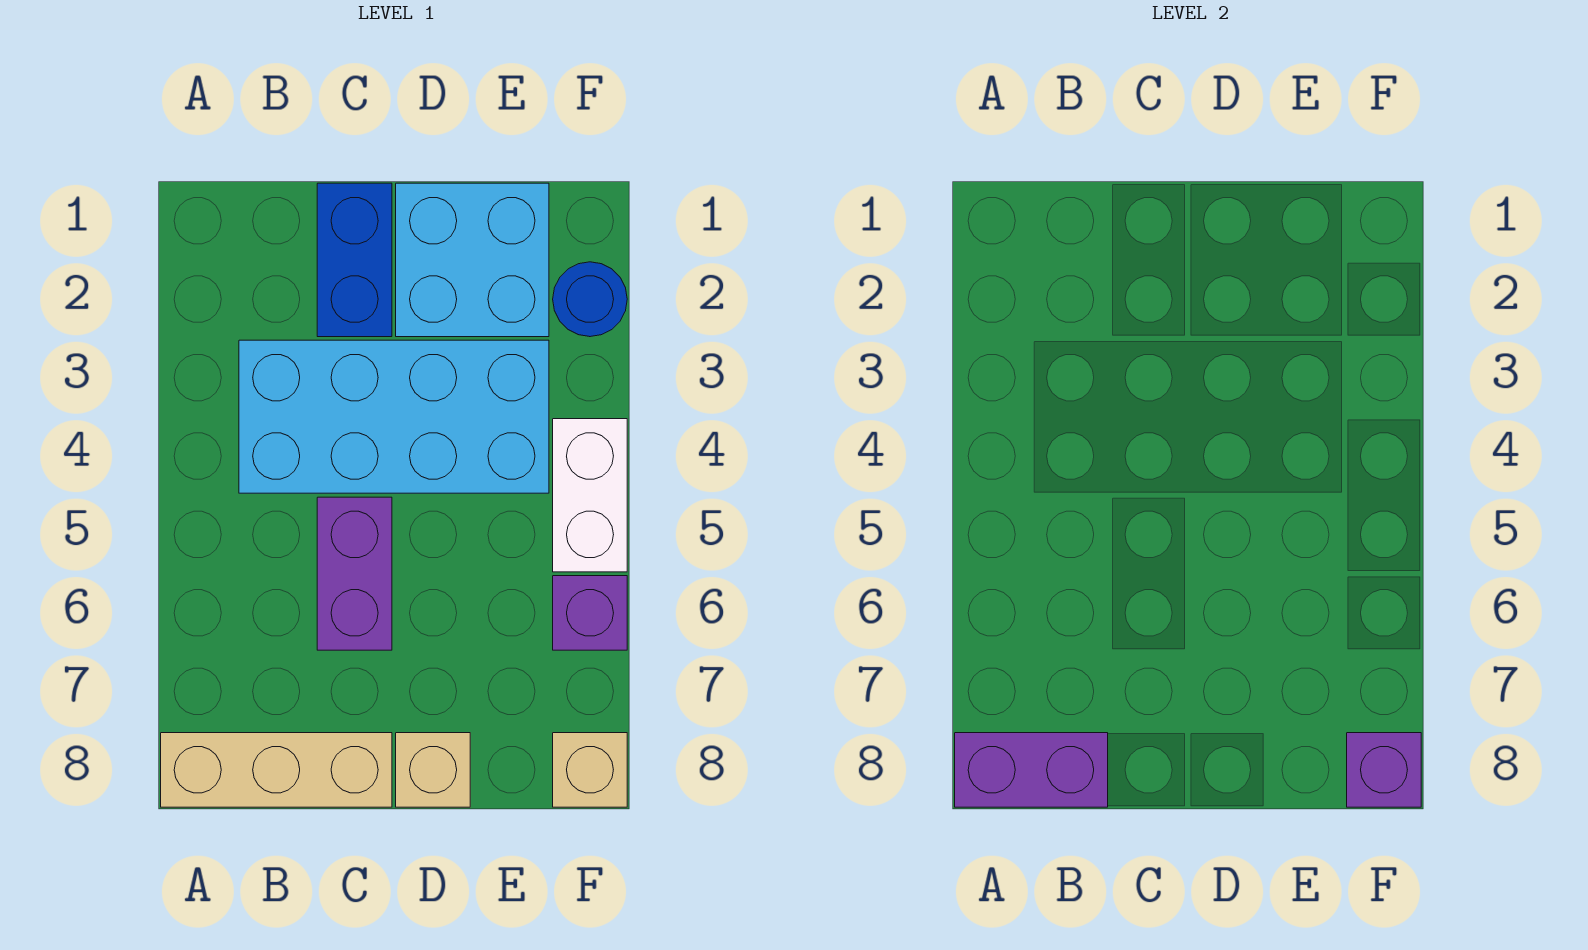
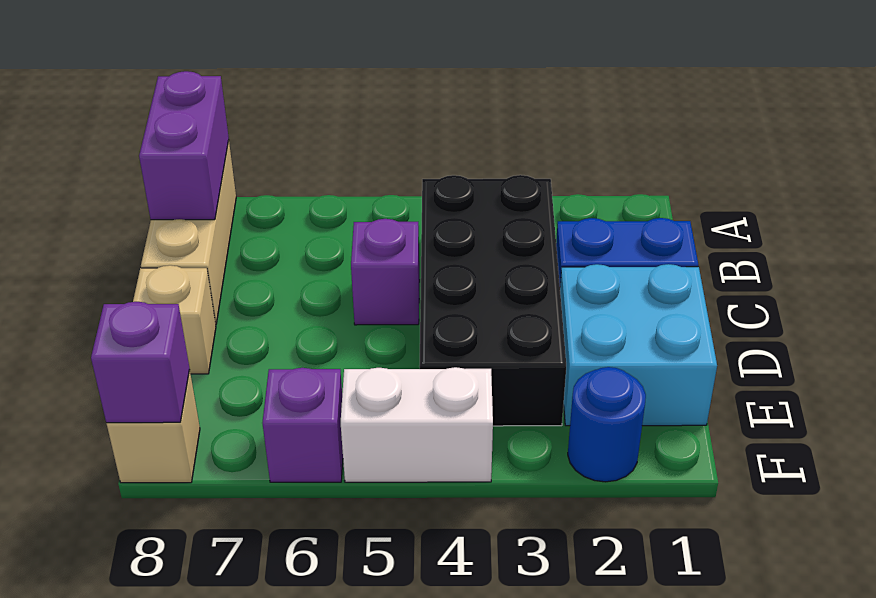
cyan brick B3:E4 level 1 -> black brick B3:E4 level 1
purple brick C5:C6 level 1 -> purple brick C5 level 1

